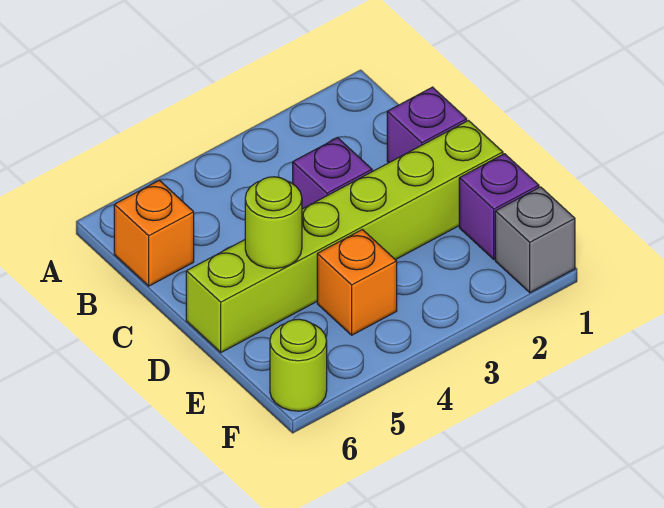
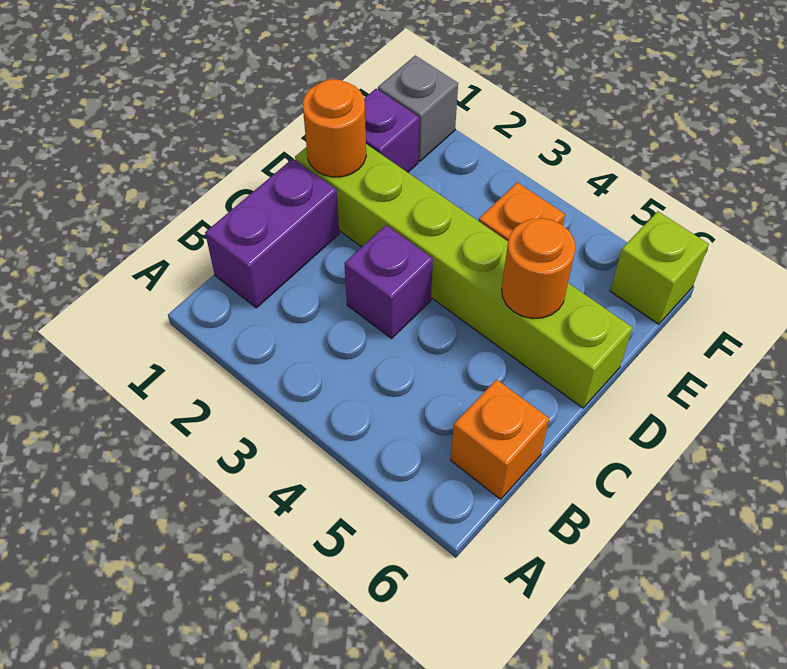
purple brick C1 level 1 -> purple brick B1:C1 level 1
none -> orange round brick D1 level 2
lime round brick D5 level 2 -> orange round brick D5 level 2
lime round brick F6 level 1 -> lime brick F6 level 1

